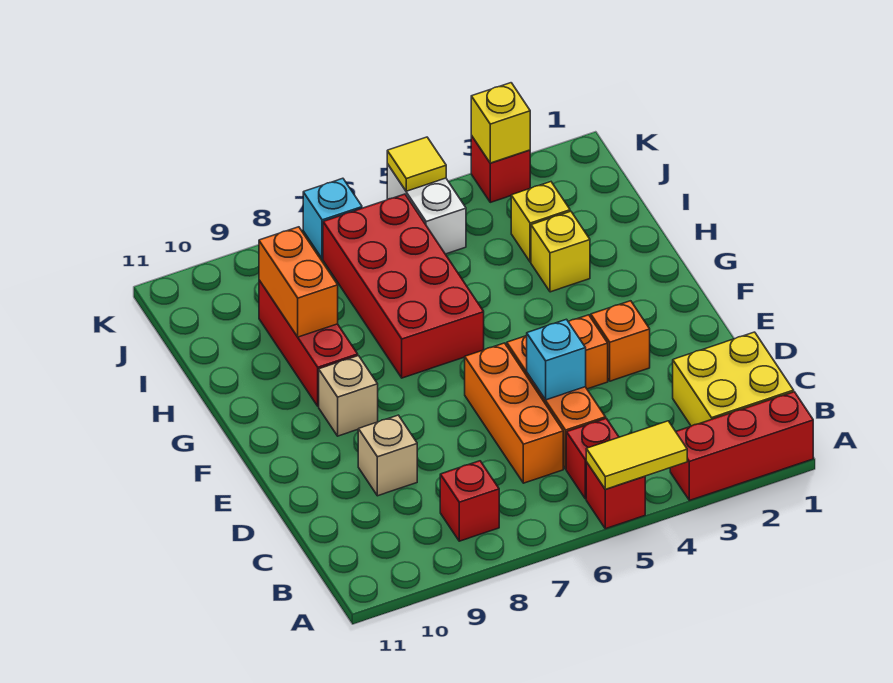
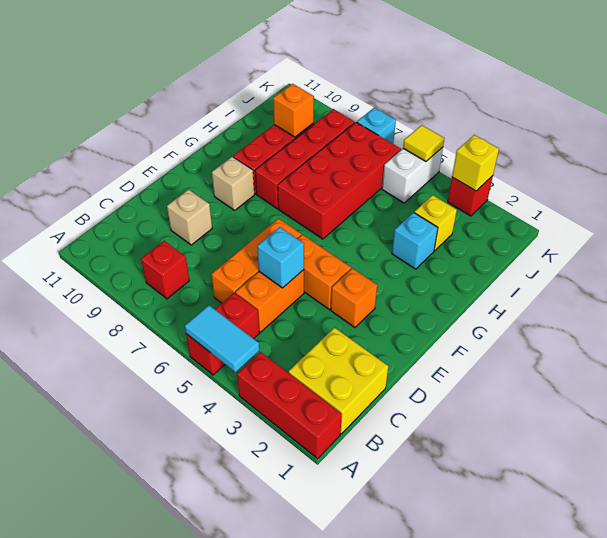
yellow tile A4:A5 level 2 -> cyan tile A4:A5 level 2
none -> red brick G8:J8 level 1
yellow brick H3 level 1 -> cyan brick H3 level 1
orange brick H9:I9 level 2 -> orange brick I9 level 2

